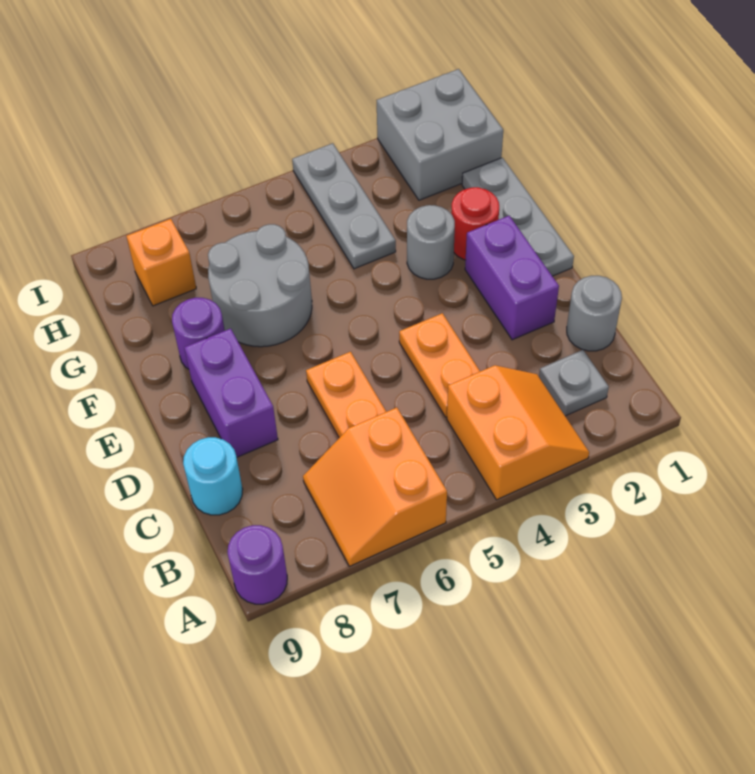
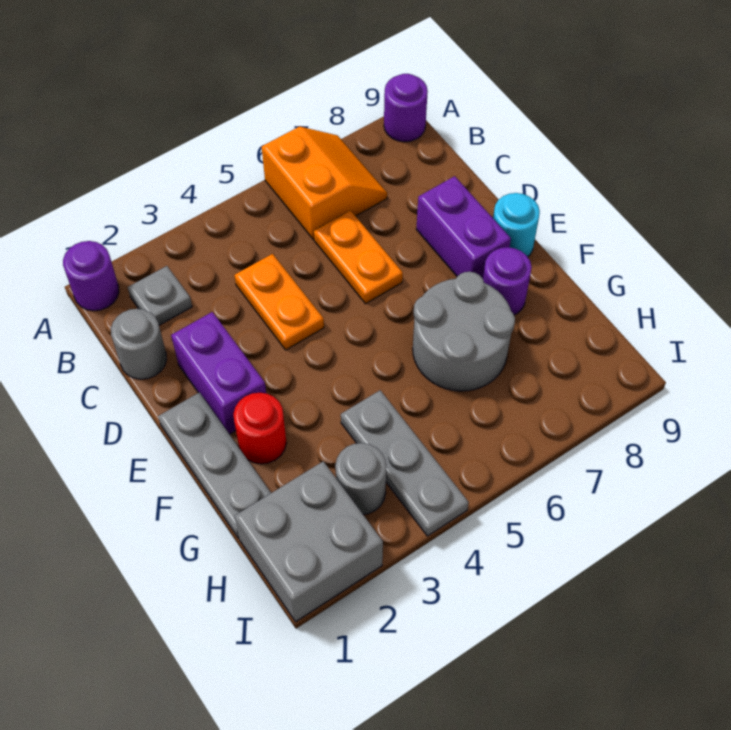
none -> purple round brick A1 level 1
orange slope A3:B4 level 1 top 4 -> none
cyan round brick C9 level 1 -> cyan round brick E9 level 1
grey round brick F3 level 1 -> grey round brick H3 level 1
orange brick H8 level 1 -> none

